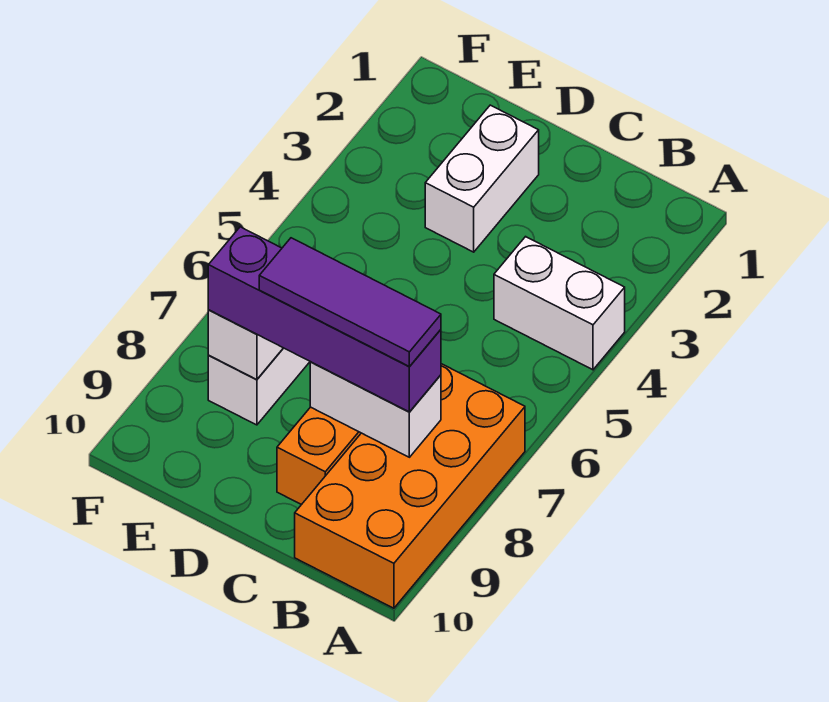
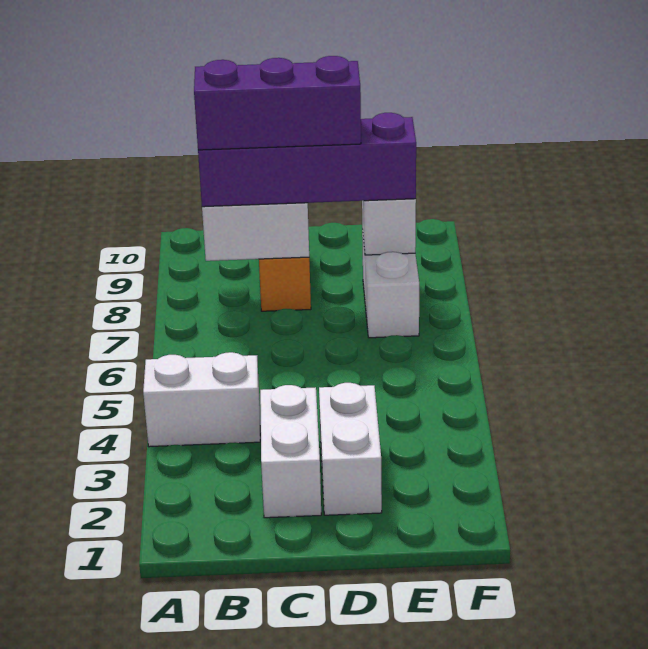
orange brick A7:B10 level 1 -> none
purple tile B8:D8 level 4 -> purple brick B8:D8 level 4
none -> white brick C2:C3 level 1

